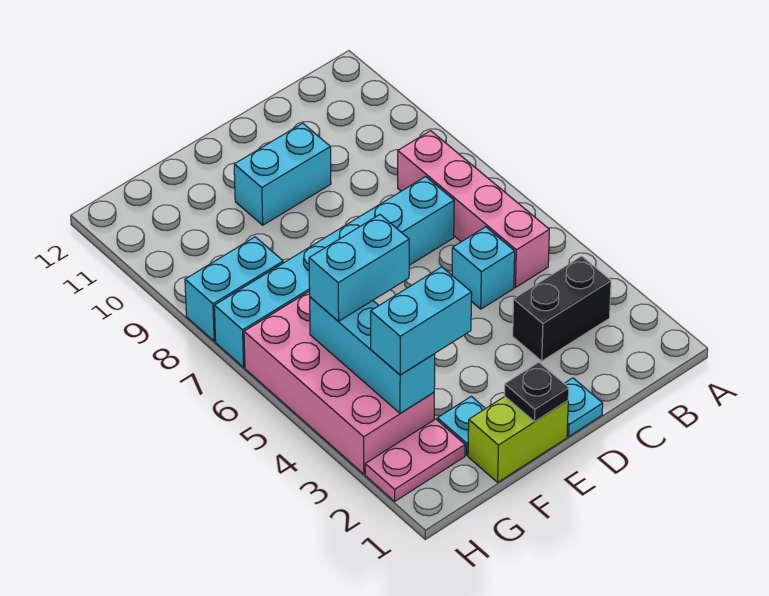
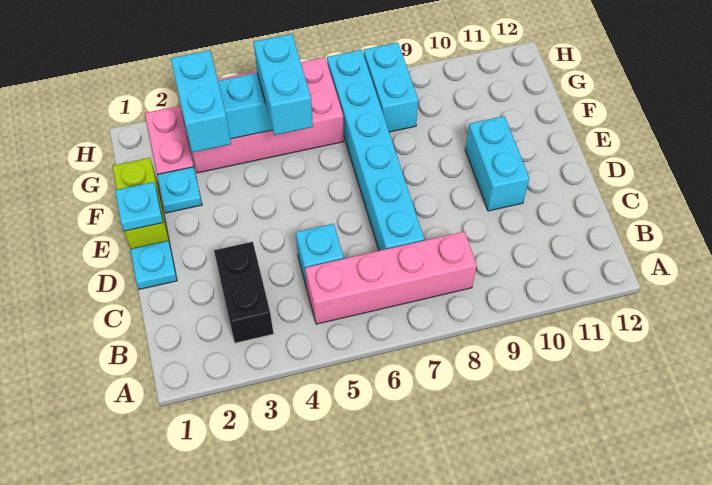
black plate E1 level 2 -> cyan plate E1 level 2

